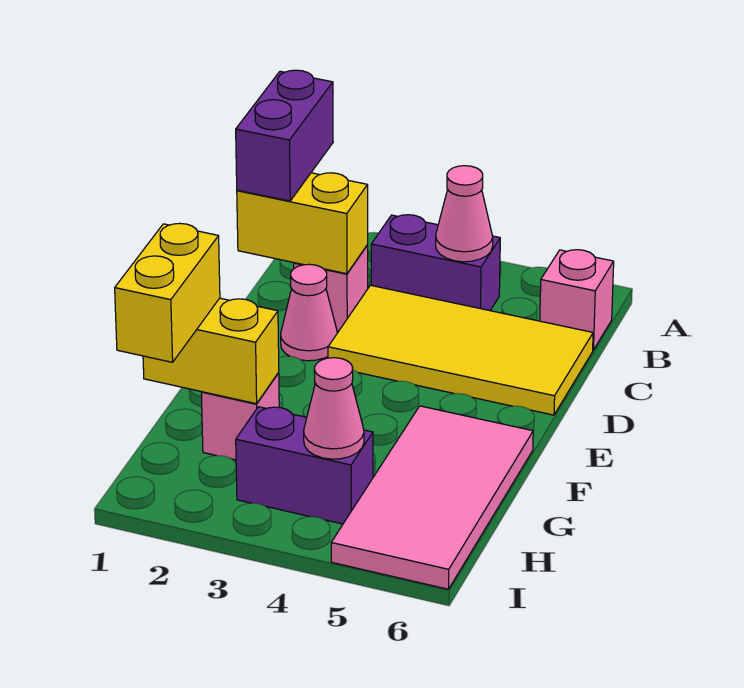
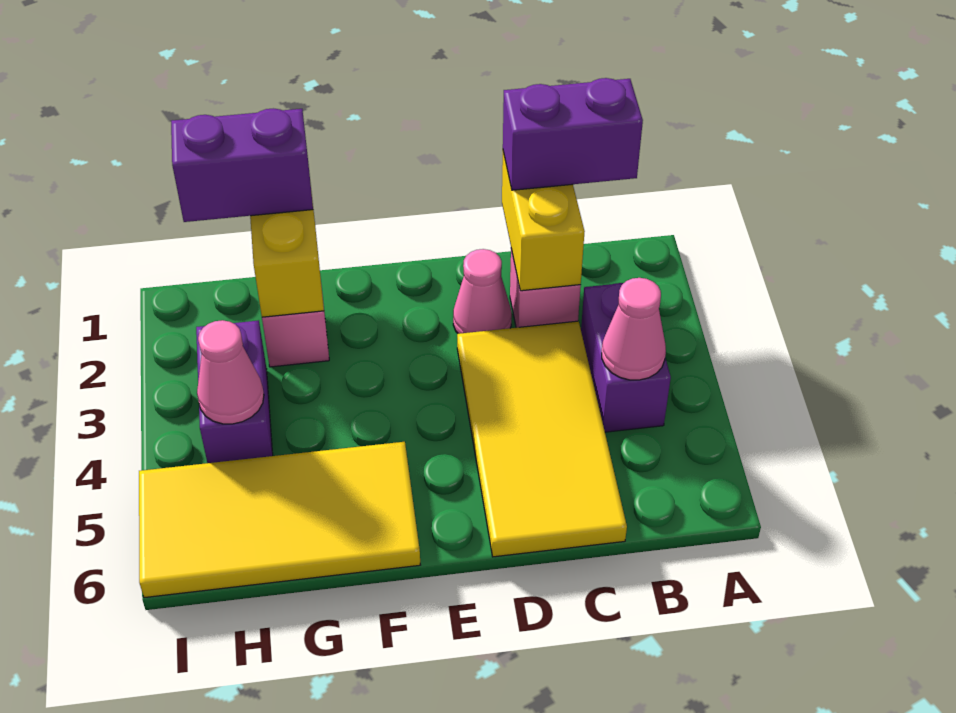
pink brick B6 level 1 -> none
pink tile F5:I6 level 1 -> yellow tile F5:I6 level 1
yellow brick G1:H1 level 3 -> purple brick G1:H1 level 3

